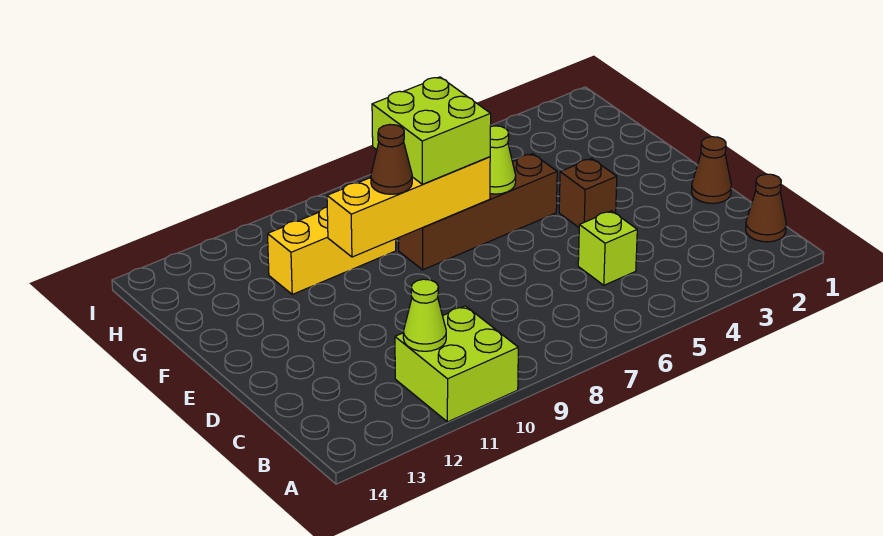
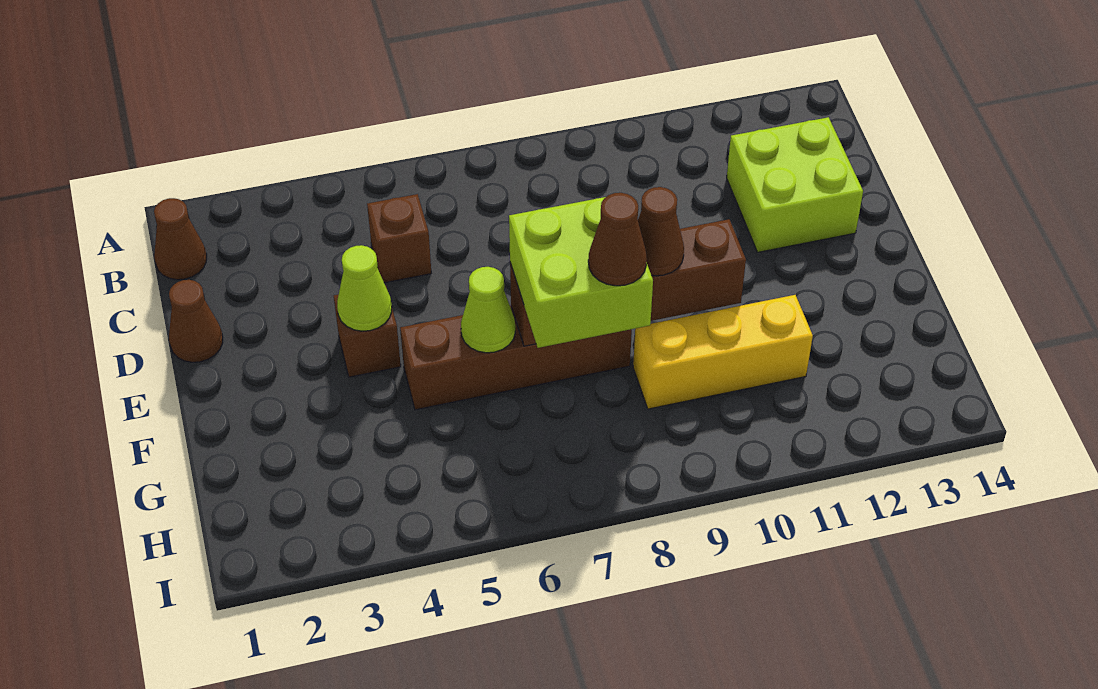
lime brick A10:B11 level 1 -> lime brick C12:D13 level 1
lime cone B11 level 2 -> lime cone E4 level 2
lime brick C5 level 1 -> brown brick C5 level 1
yellow brick F7:F10 level 2 -> brown brick F7:F10 level 2
none -> brown cone G8 level 4

